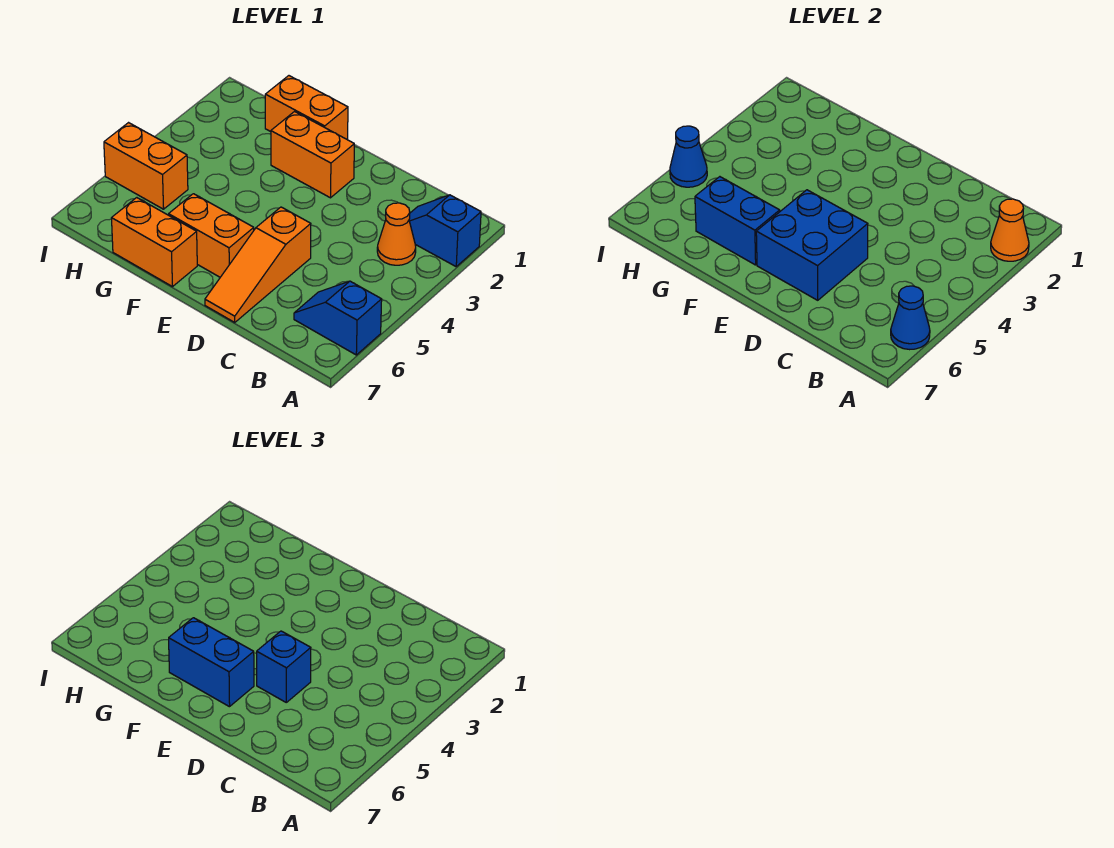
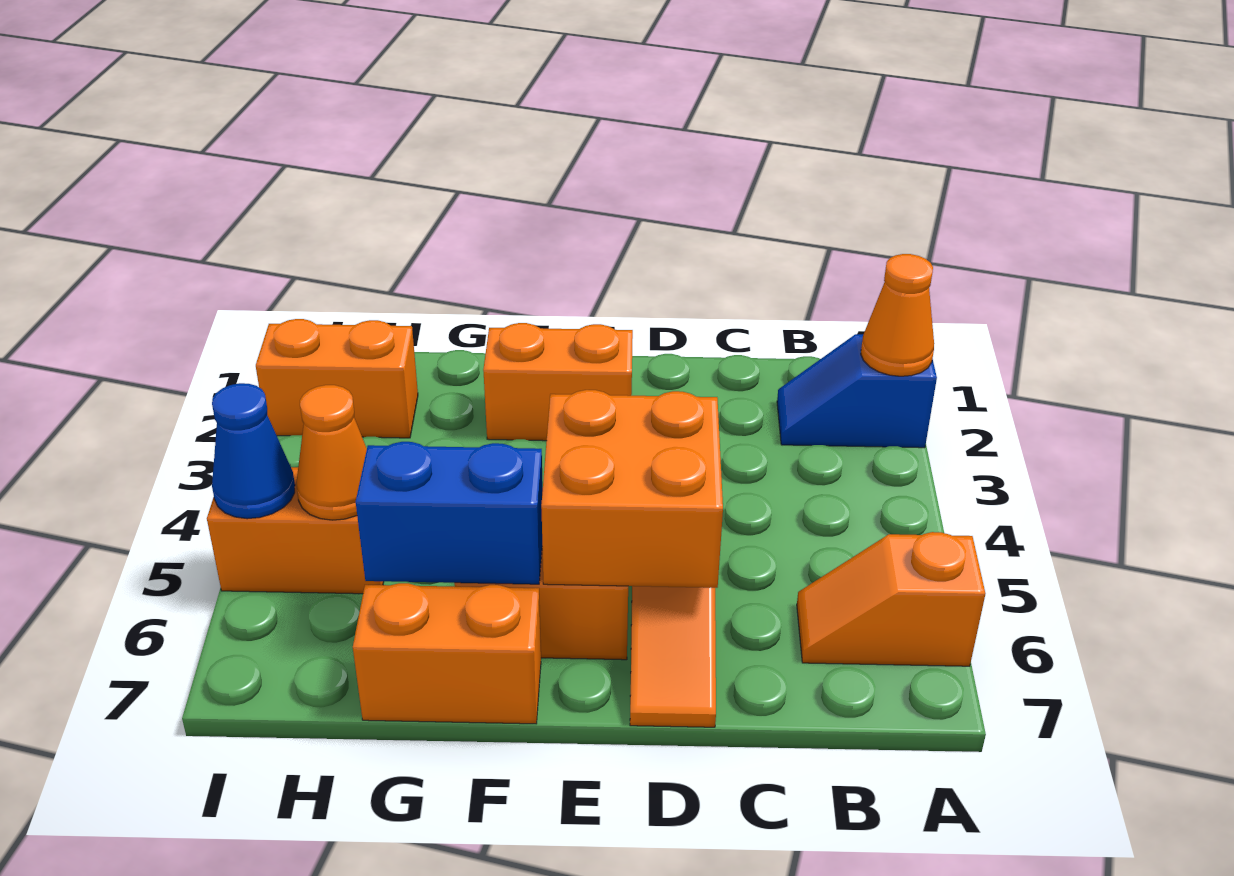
blue slope A6:B6 level 1 top A -> orange slope A6:B6 level 1 top A
blue cone A6 level 2 -> none
orange cone B3 level 1 -> orange cone H5 level 2
blue brick D5:E6 level 2 -> orange brick D5:E6 level 2
blue brick D5 level 3 -> none
blue brick E6:F6 level 3 -> none
orange brick F1:G1 level 1 -> orange brick H2:I2 level 1

